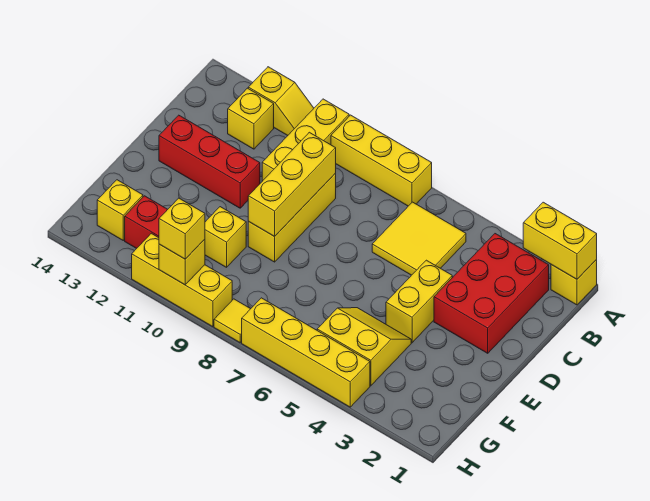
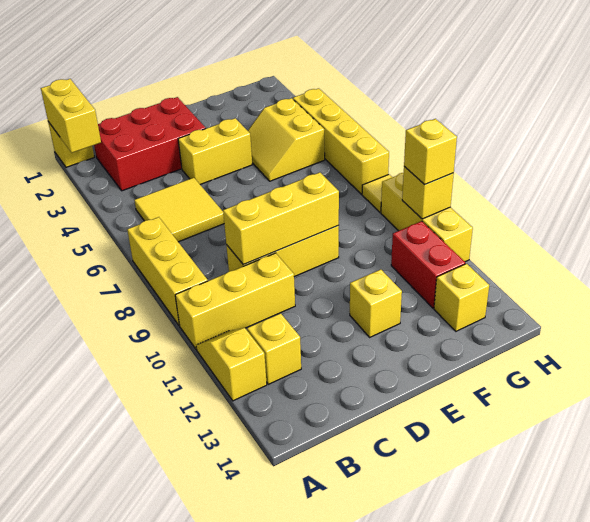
red brick D11:D13 level 1 -> none
yellow brick F10 level 1 -> yellow brick E12 level 1

